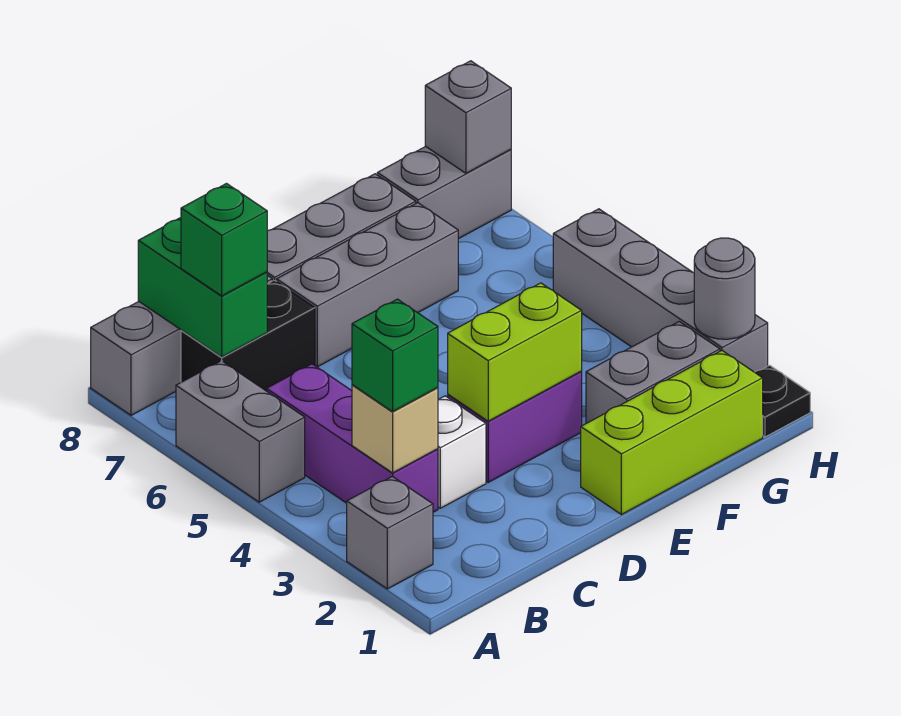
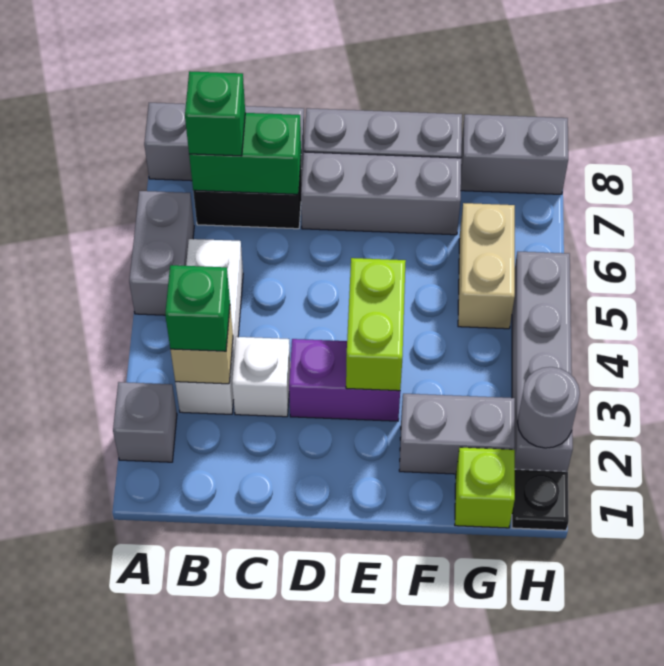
purple brick B3:B5 level 1 -> white brick B3:B5 level 1
green brick B7:B8 level 2 -> green brick B7:C7 level 2
lime brick D3:E3 level 2 -> lime brick E3:E4 level 2
lime brick E1:G1 level 1 -> lime brick G1 level 1
none -> tan brick G5:G6 level 1
grey brick H8 level 2 -> none

